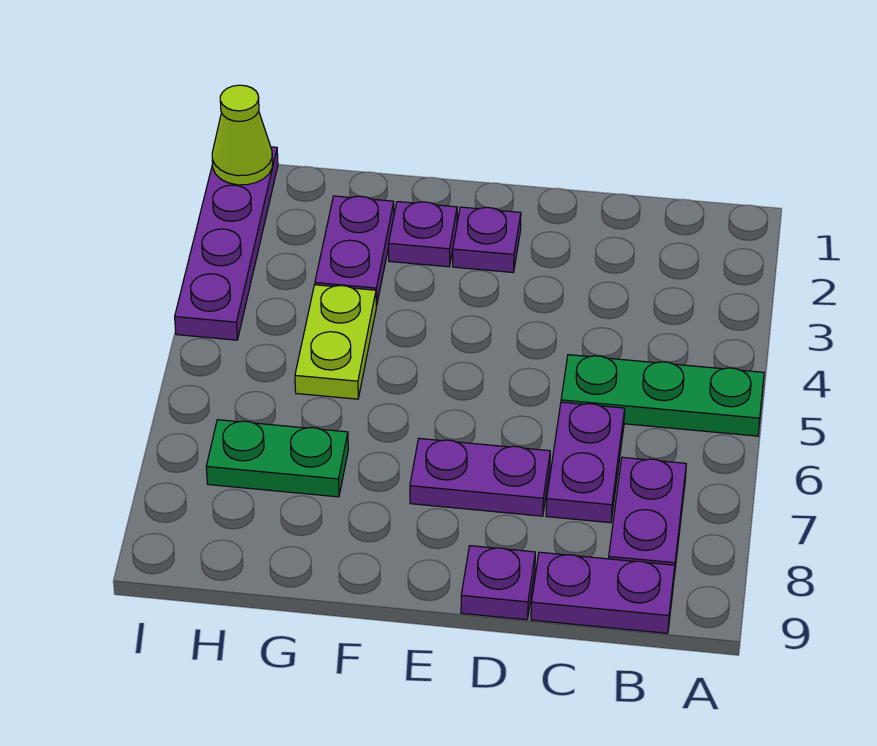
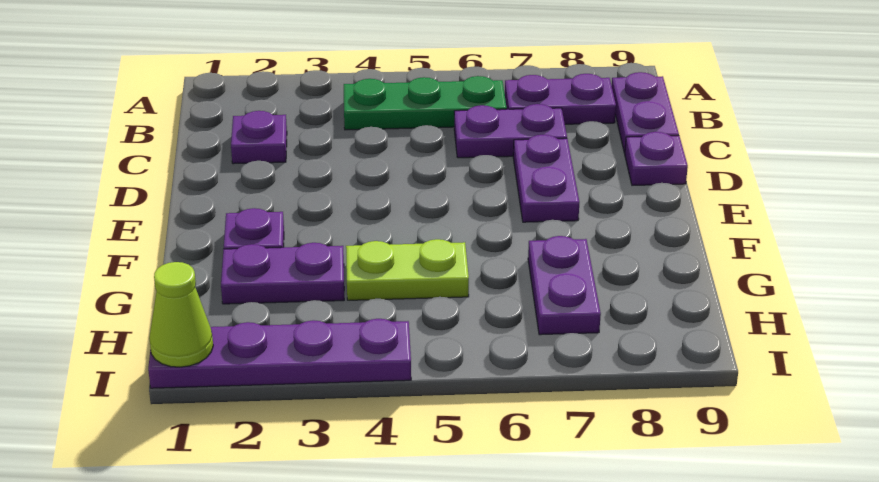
green plate A5:C5 level 1 -> green plate B4:B6 level 1
purple plate E2 level 1 -> purple plate C2 level 1
green plate G7:H7 level 1 -> purple plate G7:H7 level 1

